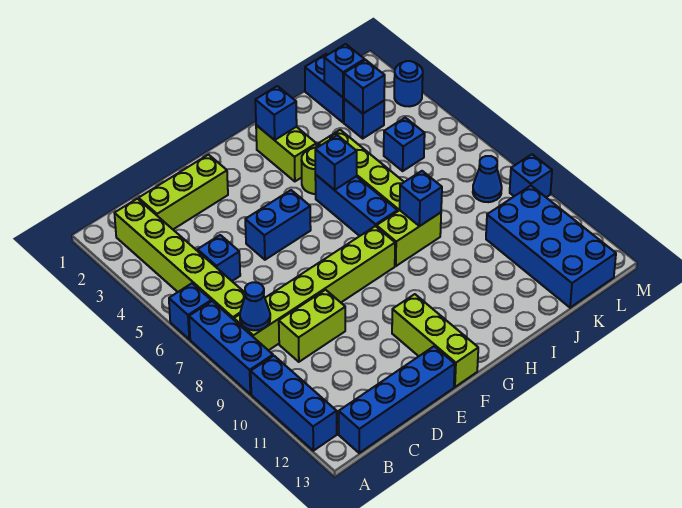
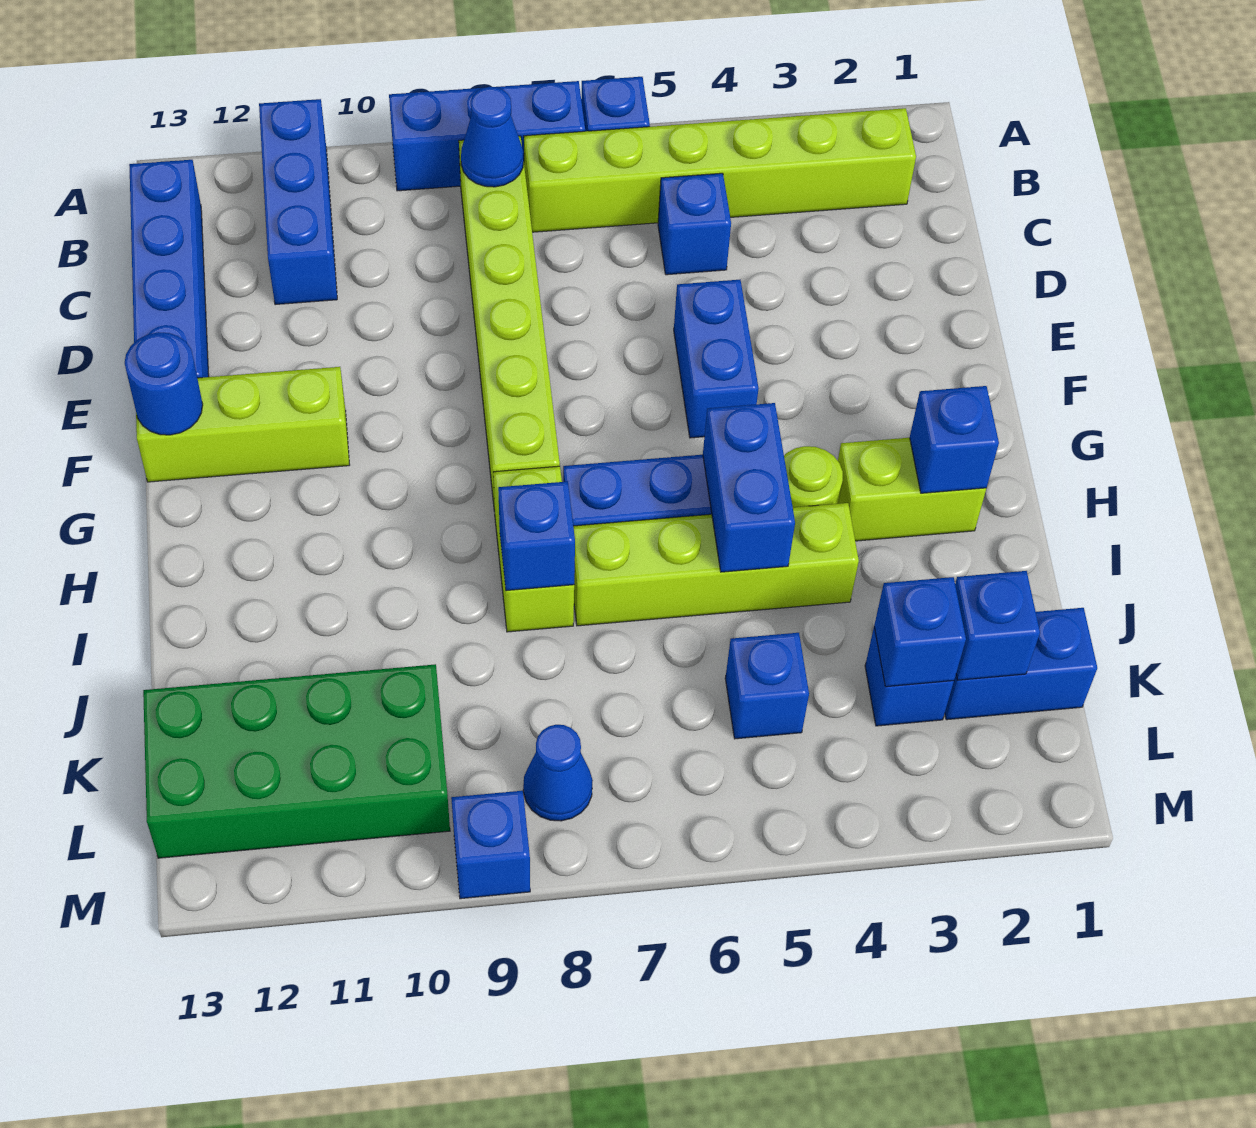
blue brick A10:A12 level 1 -> blue brick A11:C11 level 1
lime brick C2:E2 level 1 -> none
lime brick C9:D9 level 1 -> none
blue brick H5 level 2 -> blue brick H5:I5 level 2
blue brick K10:L13 level 1 -> green brick K10:L13 level 1
blue round brick M3 level 1 -> blue round brick F13 level 2

